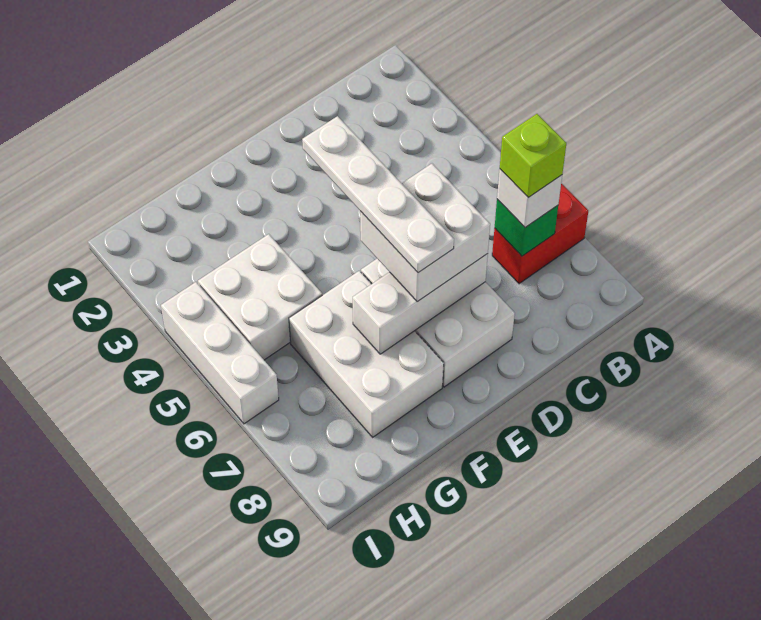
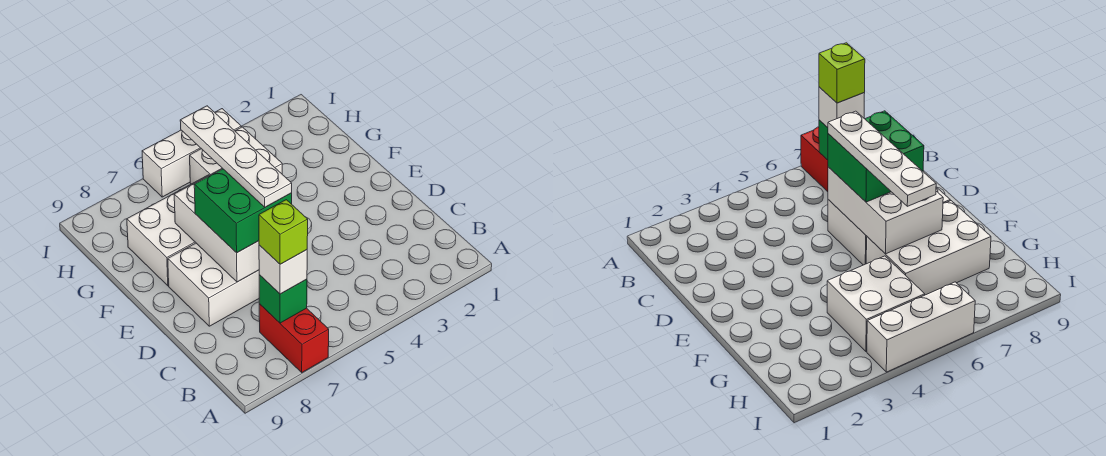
white brick D6:E7 level 3 -> green brick D6:E7 level 3
white brick D7:F7 level 2 -> white brick D6:F7 level 2
white plate E4:E7 level 4 -> white plate D6:G6 level 4

